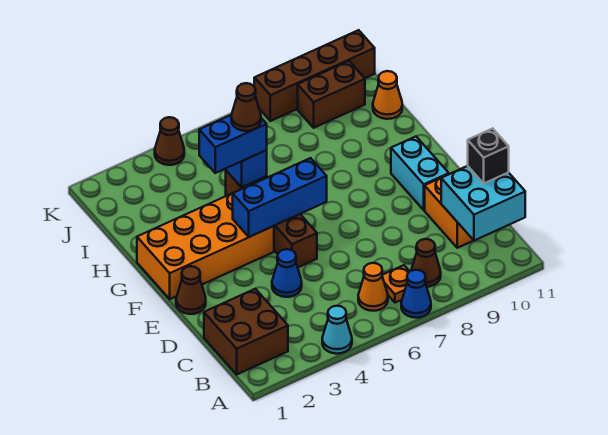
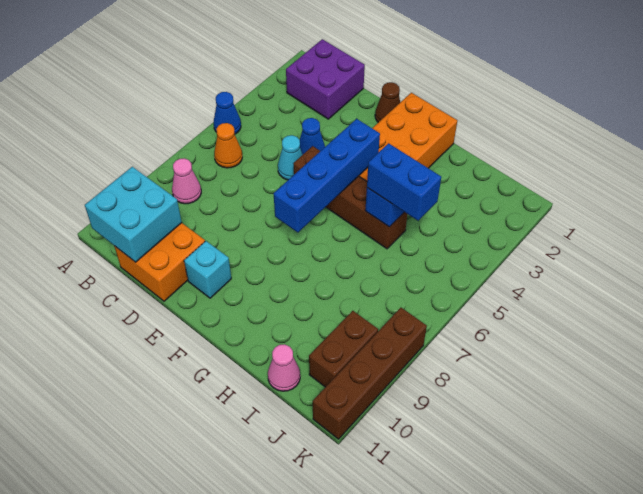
cyan cone A4 level 1 -> cyan cone D5 level 1
blue cone A7 level 1 -> blue cone A5 level 1
brown brick B1:C2 level 1 -> purple brick B1:C2 level 1
orange plate B7 level 1 -> none
brown cone B8 level 1 -> pink cone B8 level 1
black brick C11 level 3 -> none
cyan brick E10:F10 level 1 -> cyan brick E10 level 1
blue brick F4:F6 level 2 -> blue brick F4:F7 level 2
blue brick H4:H5 level 3 -> blue brick H5:I5 level 3
brown cone H5 level 4 -> none
orange cone I11 level 1 -> pink cone I11 level 1
brown cone K4 level 1 -> none

